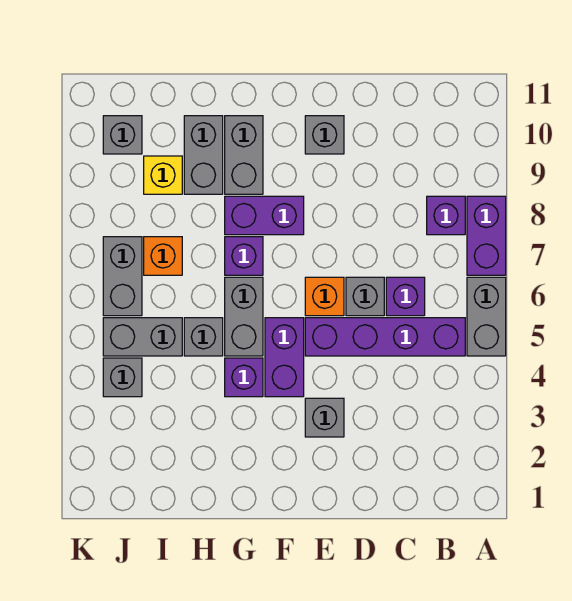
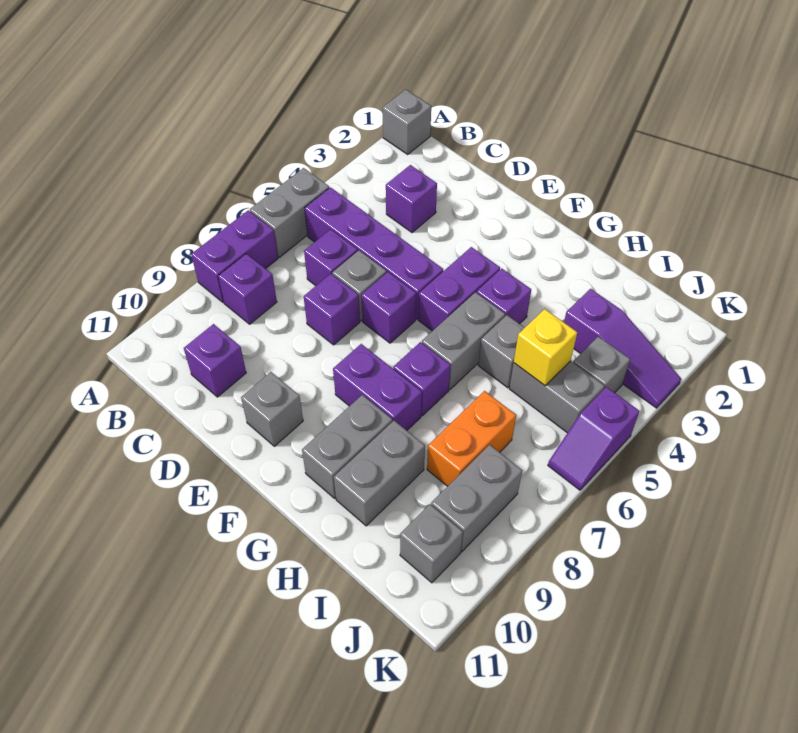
none -> purple brick C3 level 1
none -> purple brick C10 level 1
none -> purple brick D7 level 1
grey brick E3 level 1 -> grey brick A1 level 1
orange brick E6 level 1 -> purple brick E6 level 1
none -> purple slope I3:K3 level 1 top I
orange brick I7 level 1 -> orange brick I7:I8 level 1
yellow brick I9 level 1 -> yellow brick I5 level 2
grey brick J6:J7 level 1 -> grey brick J8:J9 level 1
none -> purple slope K5:K6 level 1 top 5

